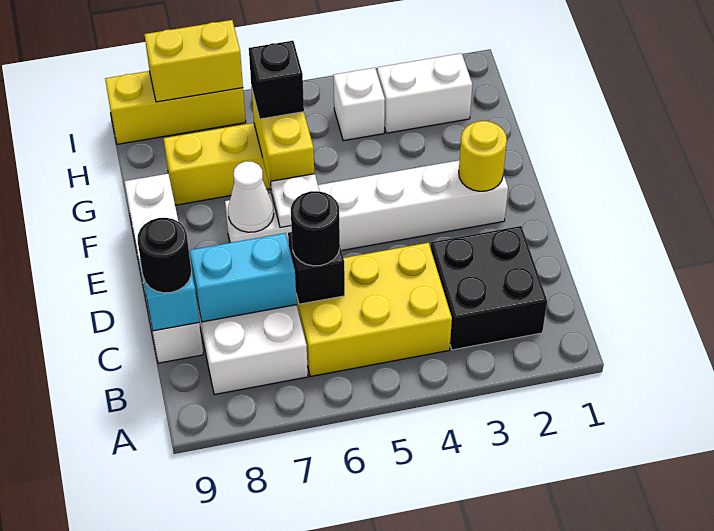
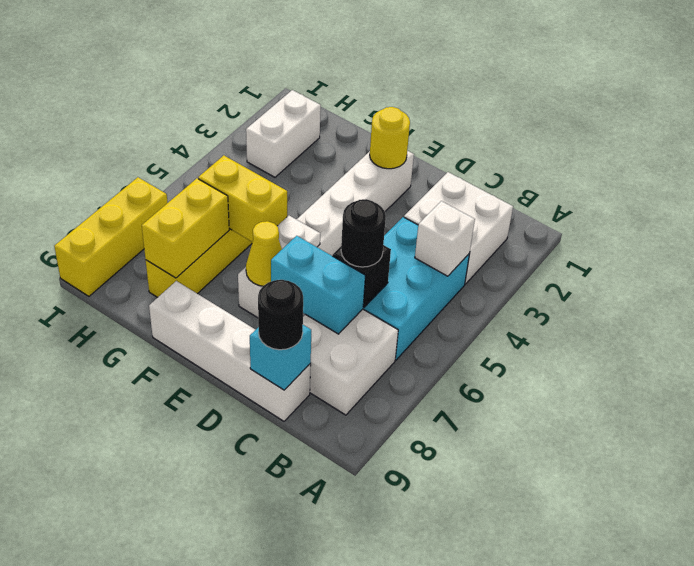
black brick B2:C3 level 1 -> white brick B2:C3 level 1
yellow brick B4:C6 level 1 -> cyan brick B4:C6 level 1
cyan brick C7:C8 level 2 -> cyan brick C7:D7 level 2
white cone E7 level 2 -> yellow cone E7 level 2
black brick G6 level 3 -> none
white brick H4 level 1 -> white brick B4 level 2
yellow brick I7:I8 level 2 -> yellow brick G7:G8 level 2

